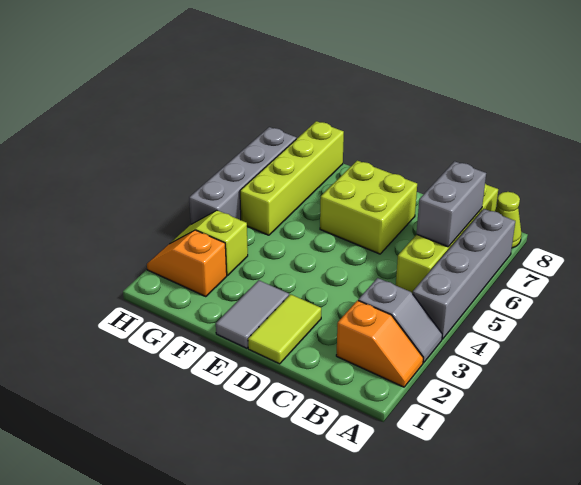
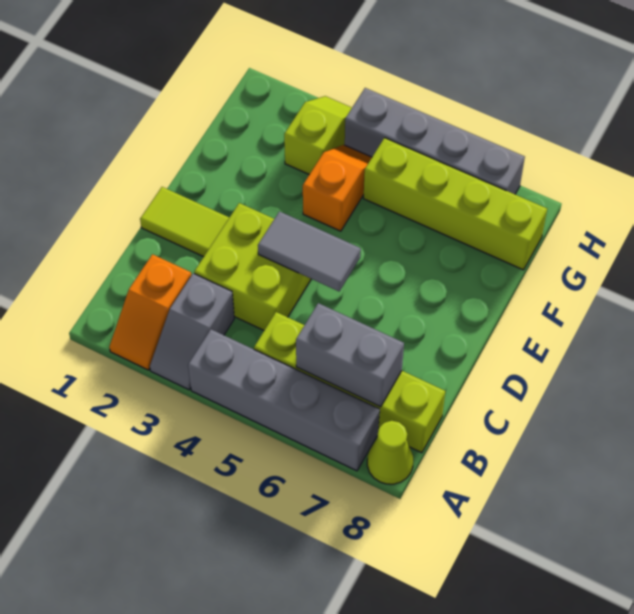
lime brick D6:E7 level 1 -> lime brick C3:D4 level 1
grey tile E1:E2 level 1 -> grey tile D4:D5 level 2
orange slope G2:H2 level 1 top G -> orange slope F4:G4 level 1 top F

